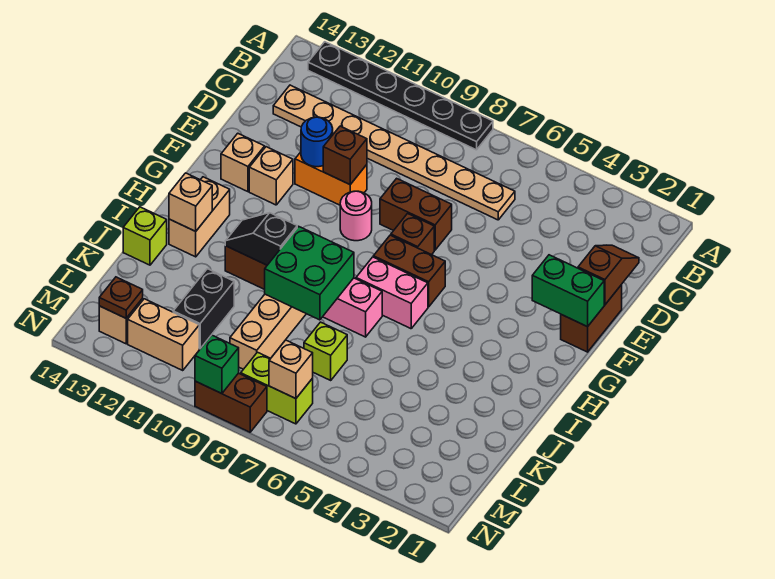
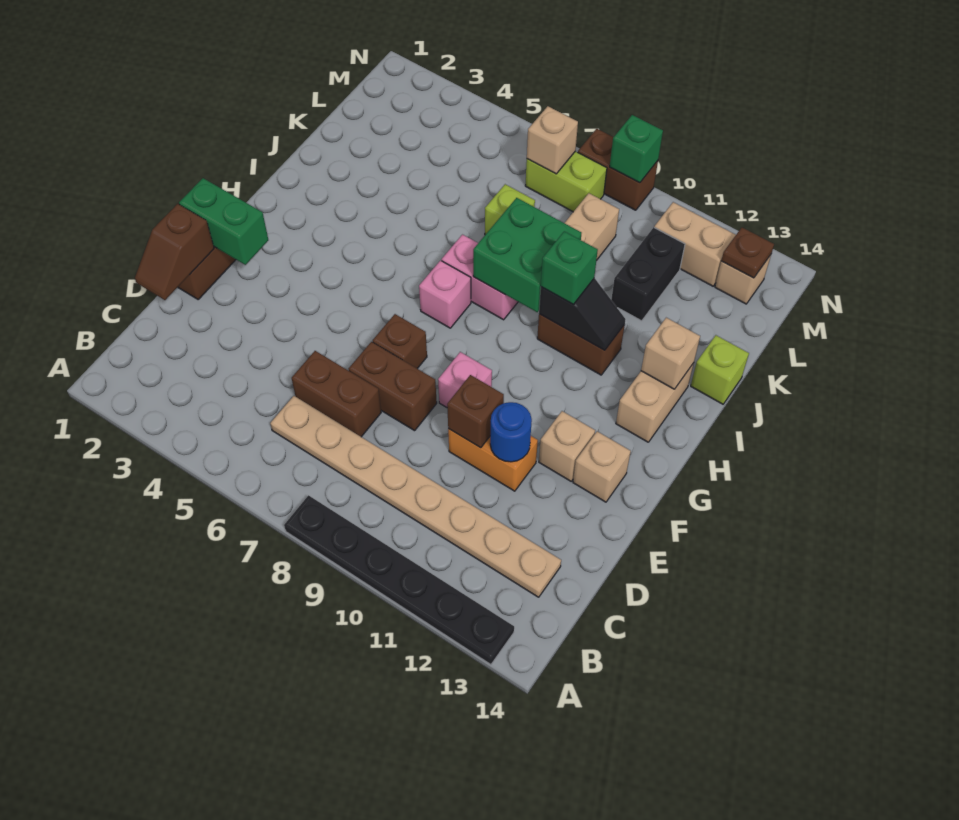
pink round brick F9 level 1 -> pink brick F9 level 1
brown brick G6:G7 level 1 -> brown brick D6:D7 level 1
pink brick H6:H7 level 1 -> pink brick H7 level 1
none -> green brick I10 level 3

